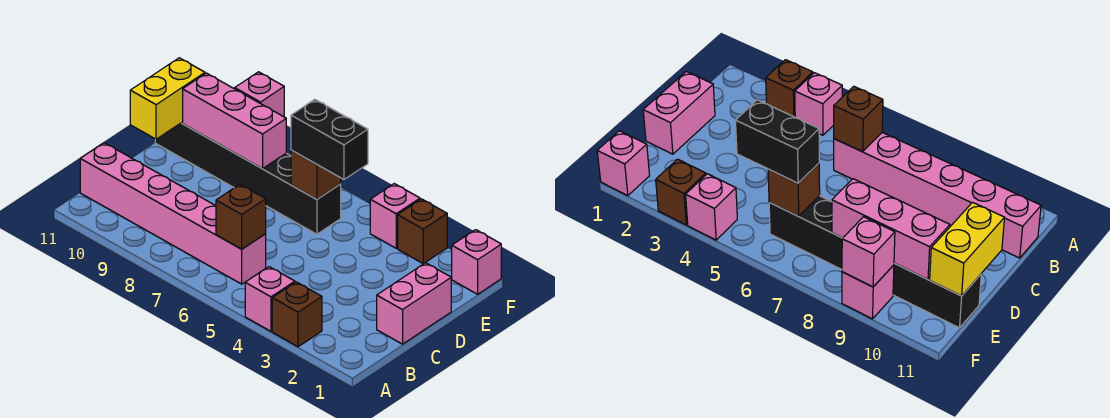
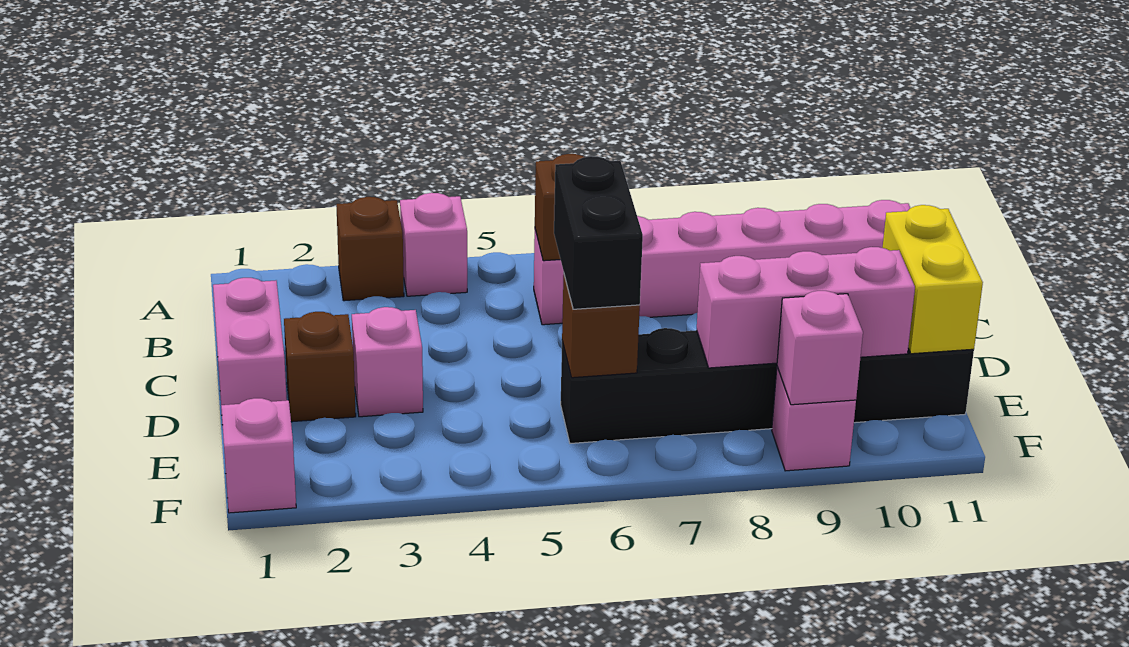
black brick E5:E6 level 3 -> black brick D6:E6 level 3
brown brick F3 level 1 -> brown brick D2 level 1
pink brick F4 level 1 -> pink brick D3 level 1

